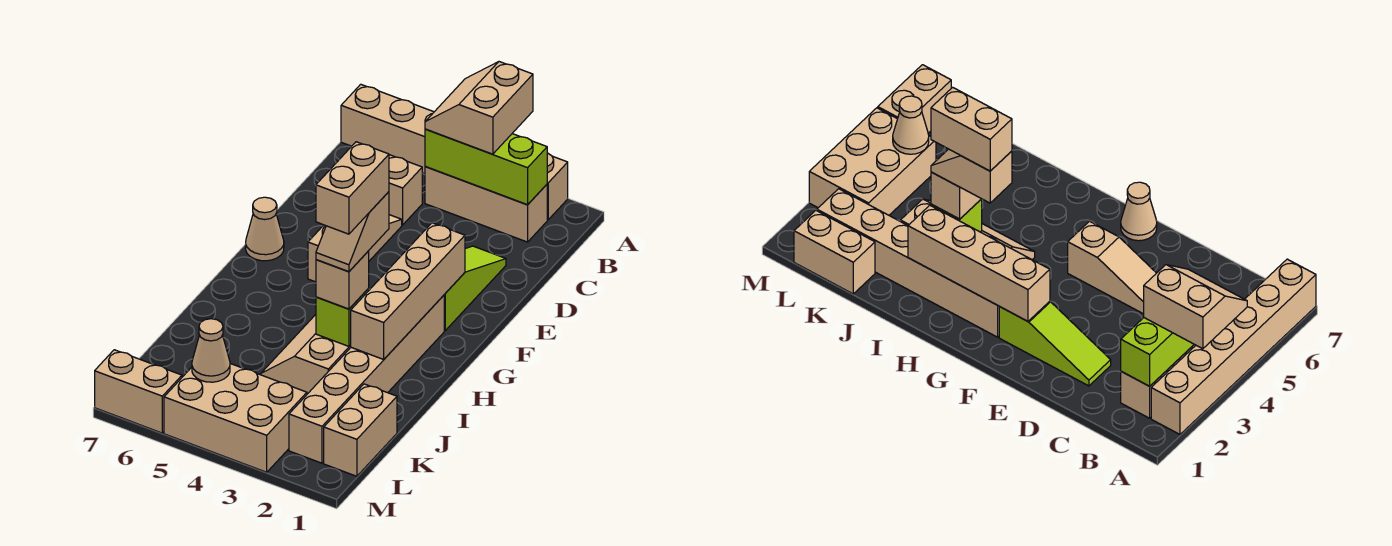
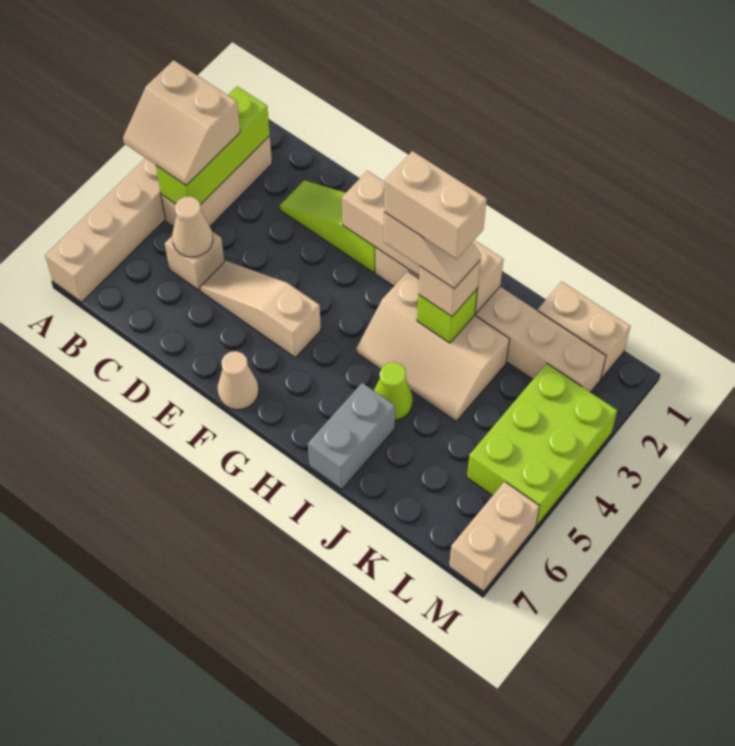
none -> lime cone I5 level 1
none -> grey brick I6:I7 level 1
tan brick L3:M5 level 1 -> lime brick L3:M5 level 1
tan cone L5 level 2 -> tan cone C5 level 2

